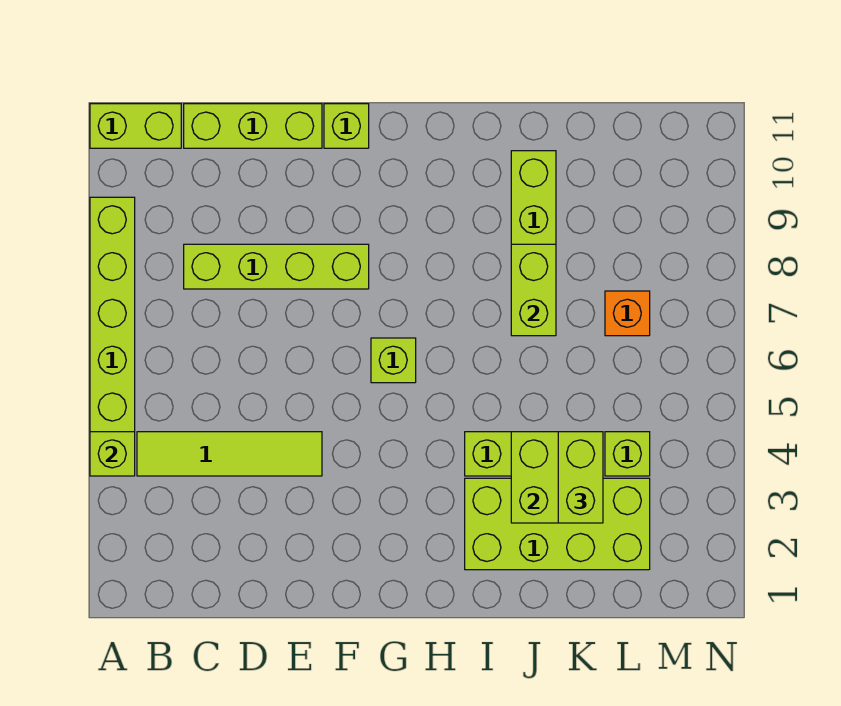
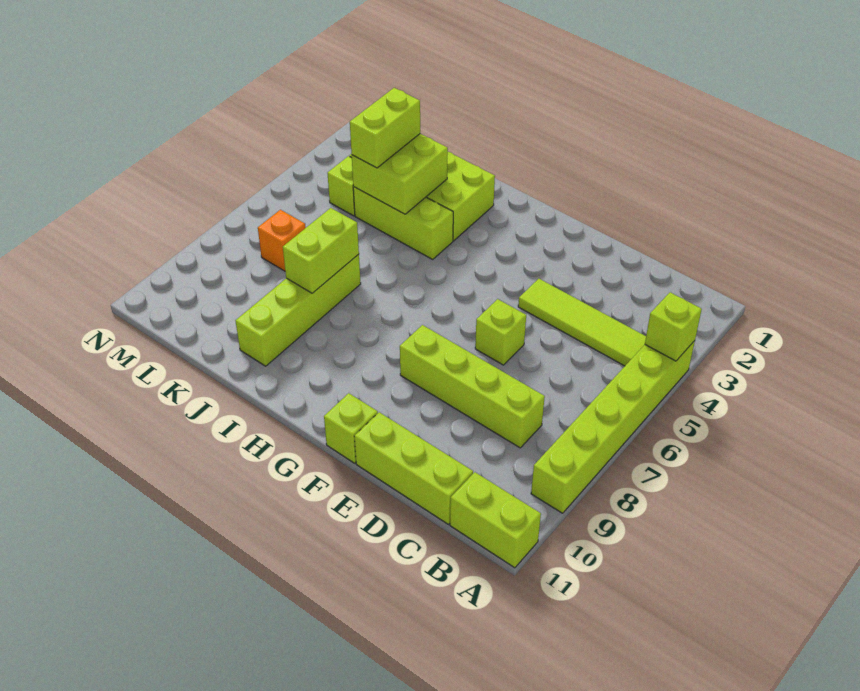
lime brick G6 level 1 -> lime brick E6 level 1

